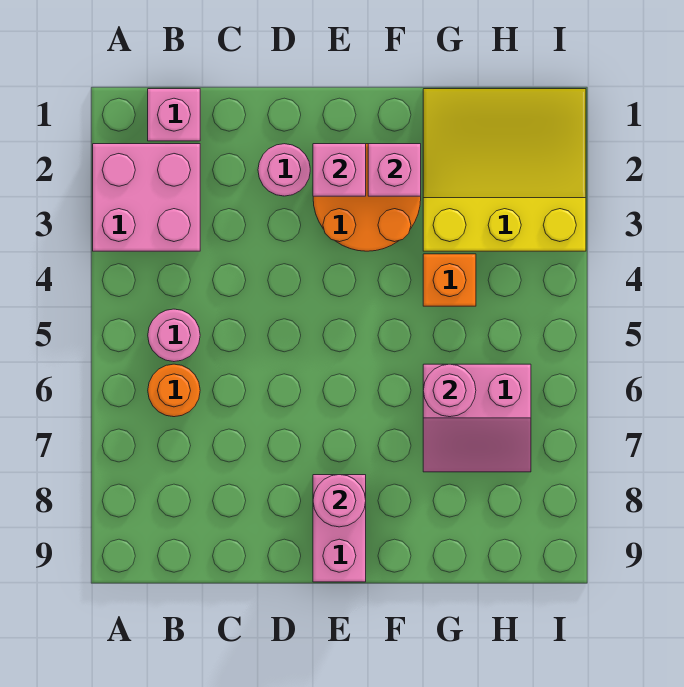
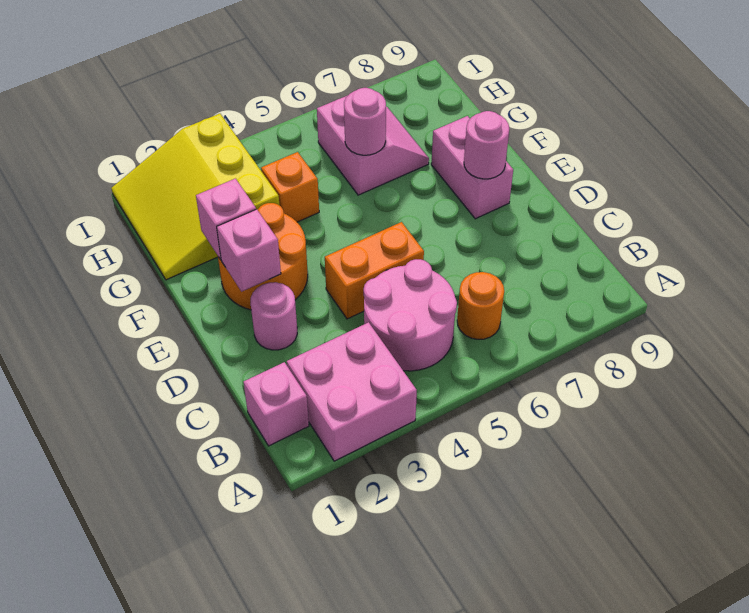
pink round brick B5 level 1 -> pink round brick B4:C5 level 1
none -> orange brick D4:D5 level 1
pink brick E8:E9 level 1 -> pink brick E8:F8 level 1

